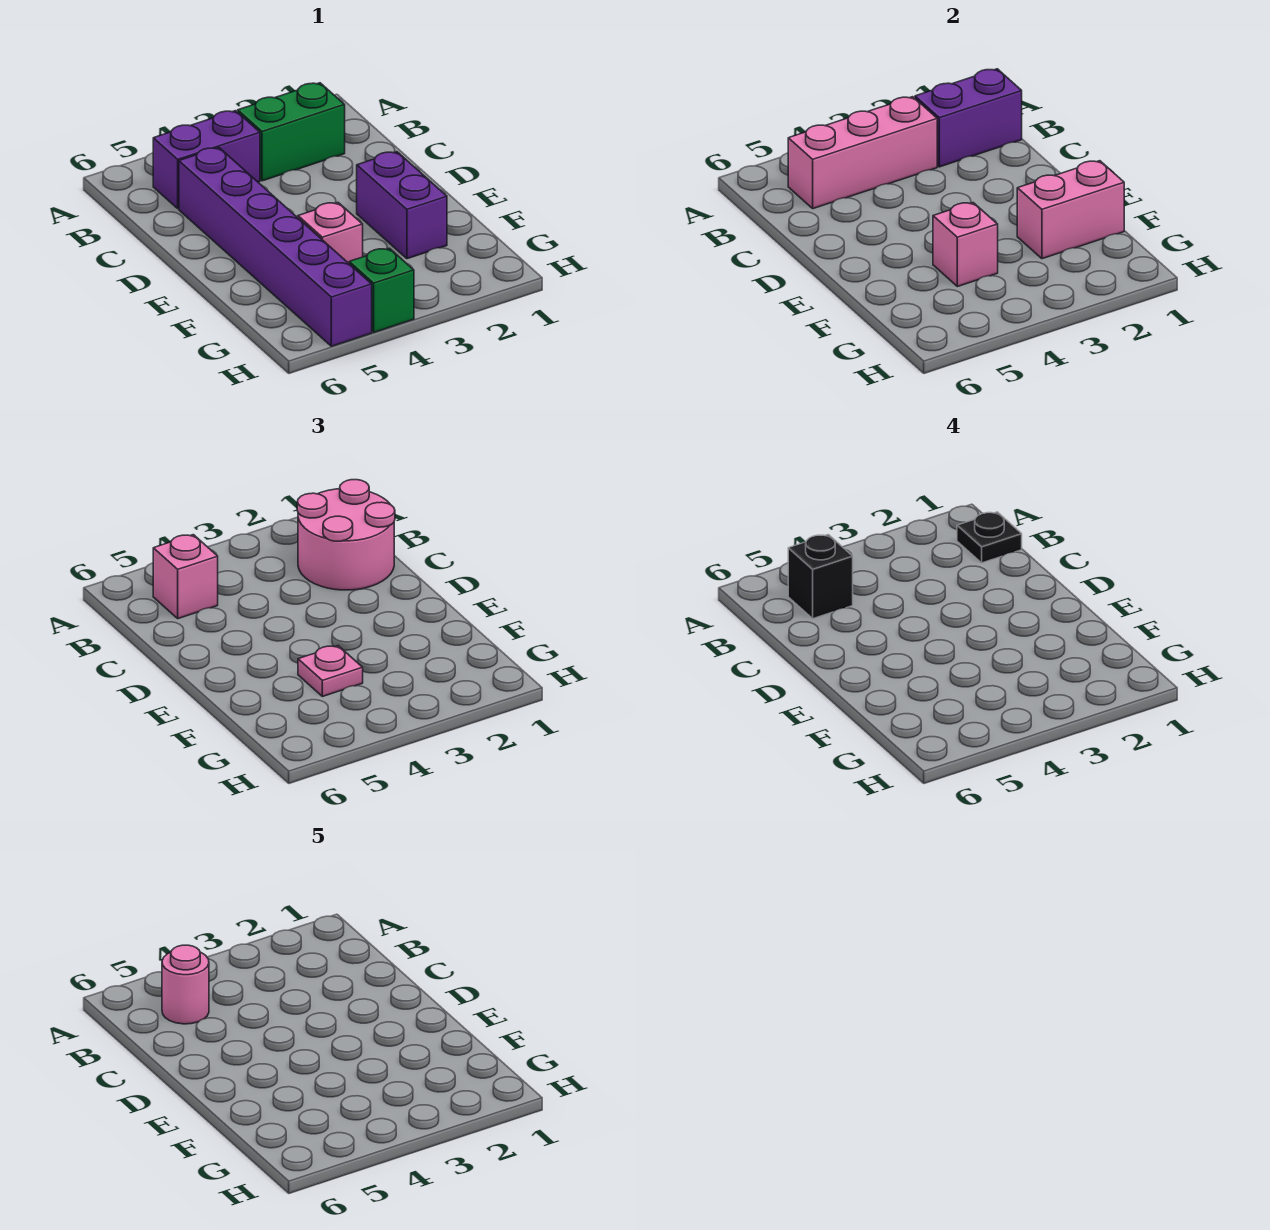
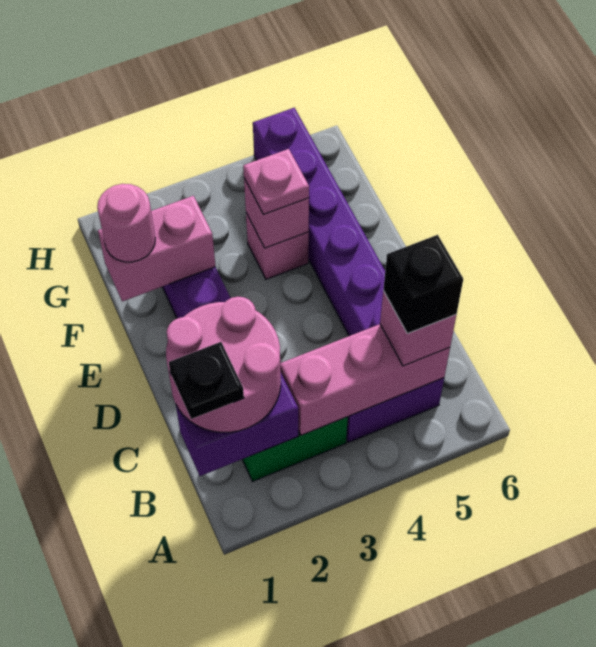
pink round brick B5 level 5 -> pink round brick F1 level 3
green brick H4 level 1 -> none

